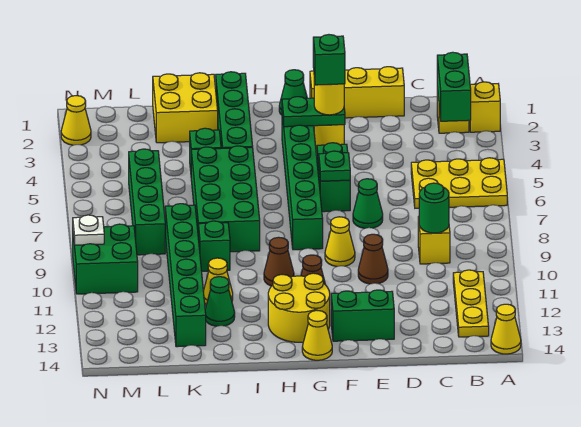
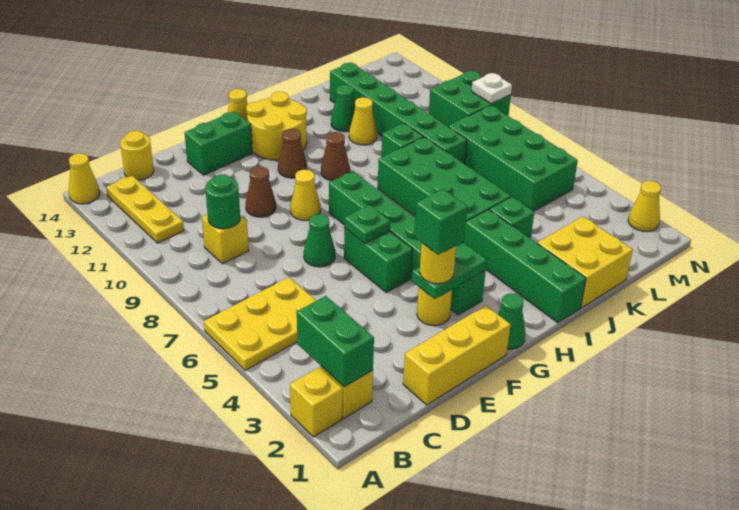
none -> yellow round brick C14 level 1
green brick L5:L8 level 1 -> green brick L5:M8 level 1

